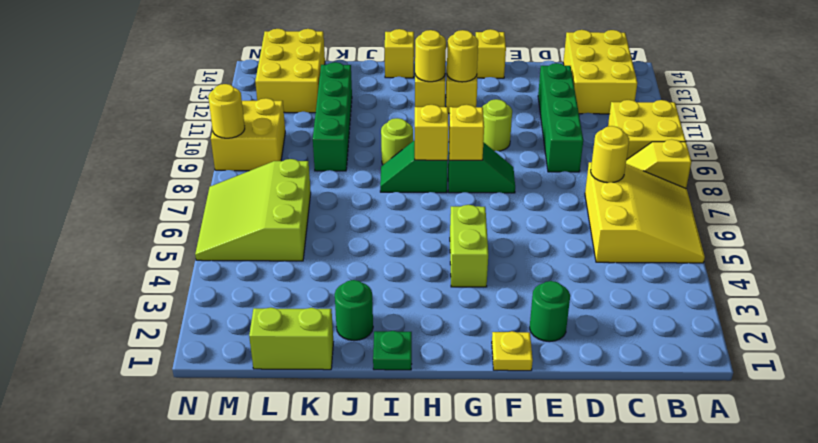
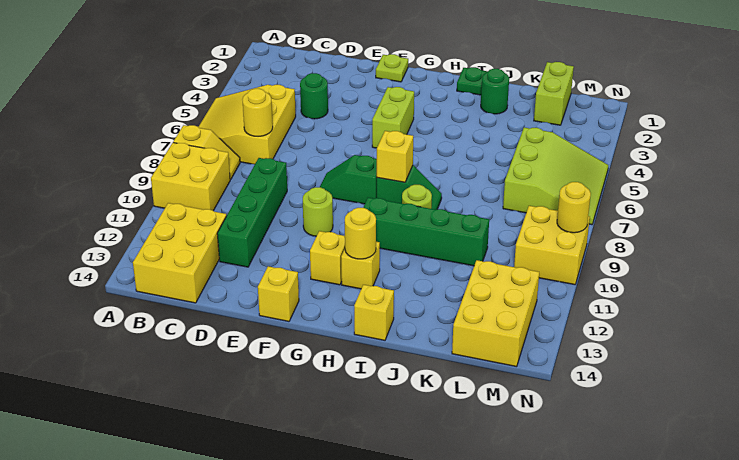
green round brick E2 level 1 -> green round brick D4 level 1
yellow plate F1 level 1 -> lime plate F1 level 1
yellow brick G8 level 2 -> none
yellow round brick G12 level 2 -> none
lime brick K1:L1 level 1 -> lime brick L1:L2 level 1
green brick K9:K12 level 1 -> green brick H10:K10 level 1

